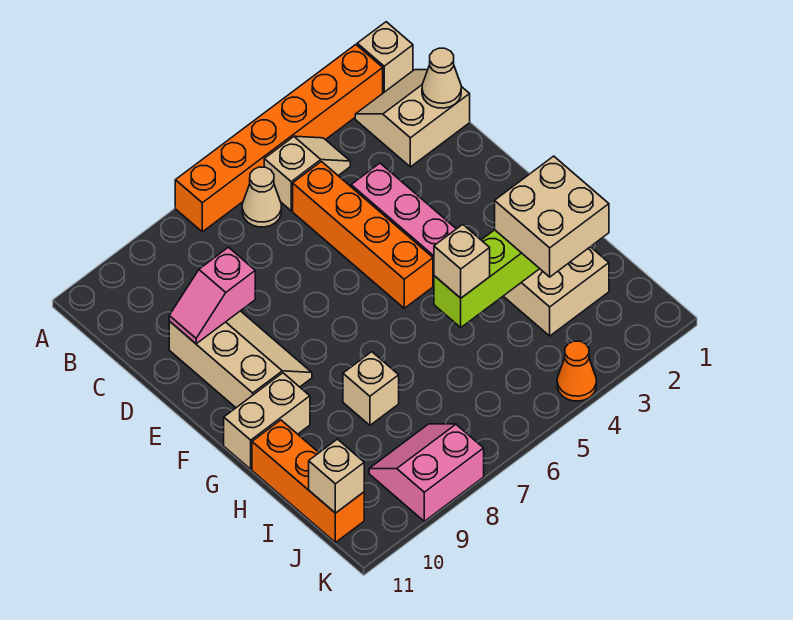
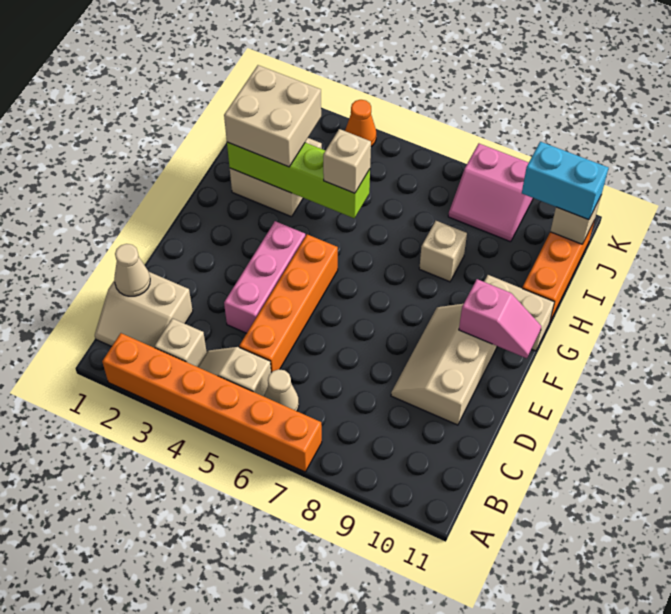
tan brick A1 level 1 -> tan brick B3 level 1
pink slope D9:D10 level 2 top 9 -> pink slope F10:F11 level 2 top 10
none -> cyan brick J10:J11 level 3

